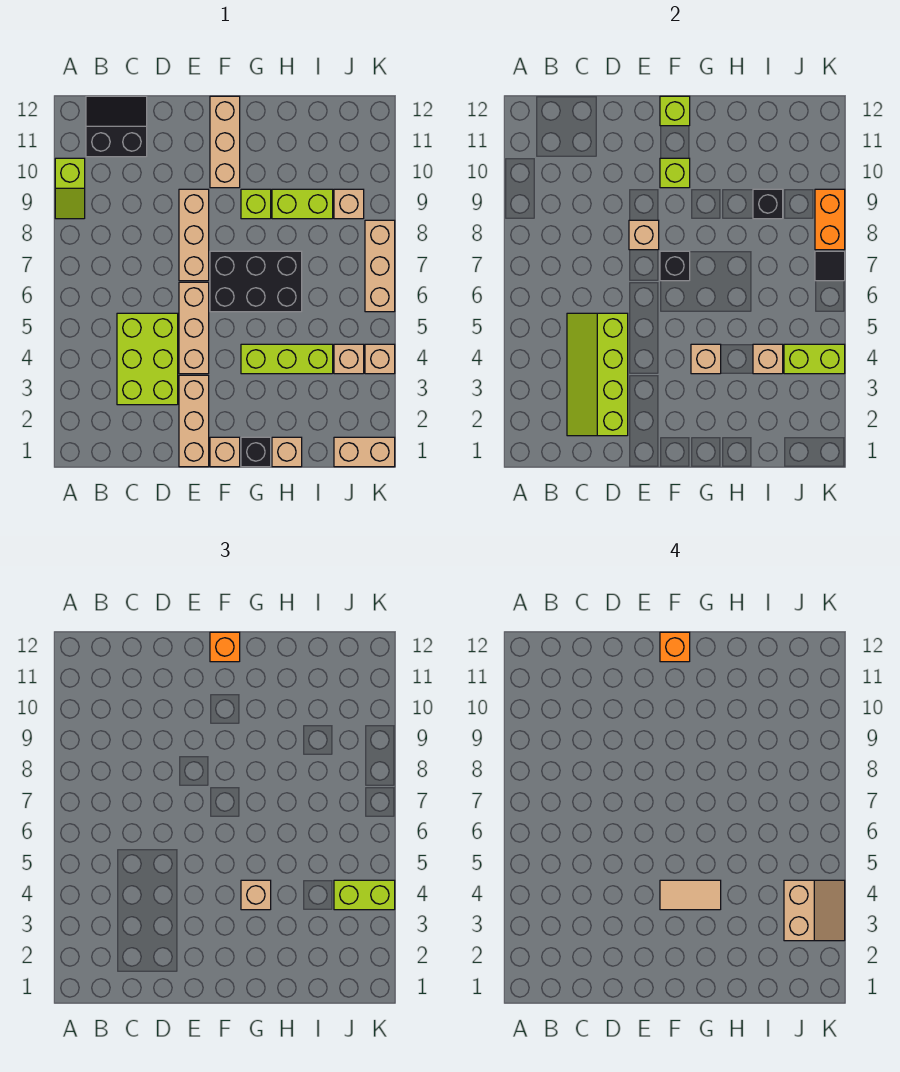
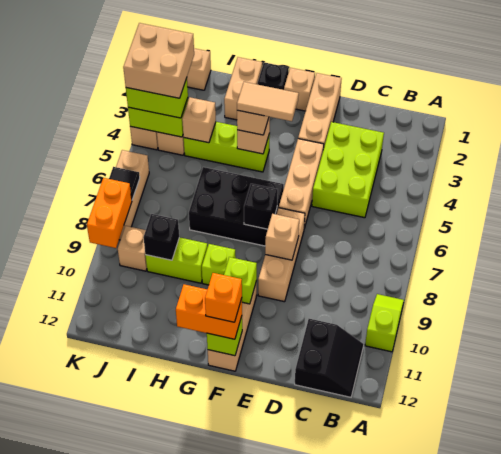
black slope B11:C12 level 1 top 11 -> black slope B11:C12 level 1 top C
lime slope C2:D5 level 2 top D -> none
orange brick F12 level 3 -> orange brick F12:G12 level 3
tan brick H1 level 1 -> tan brick H1:H2 level 1
tan slope J3:K4 level 4 top J -> tan brick J3:K4 level 4

